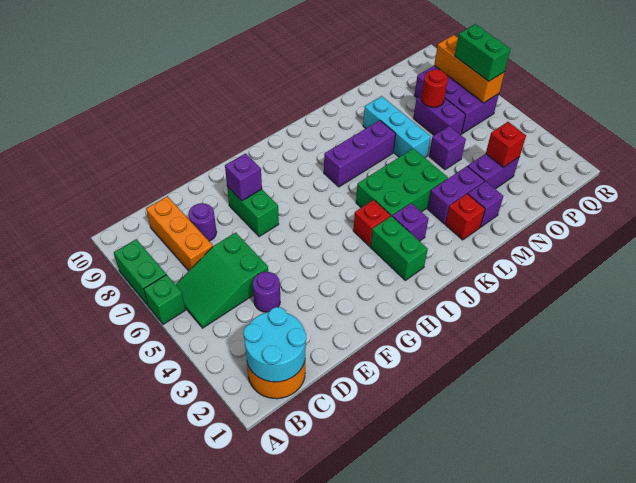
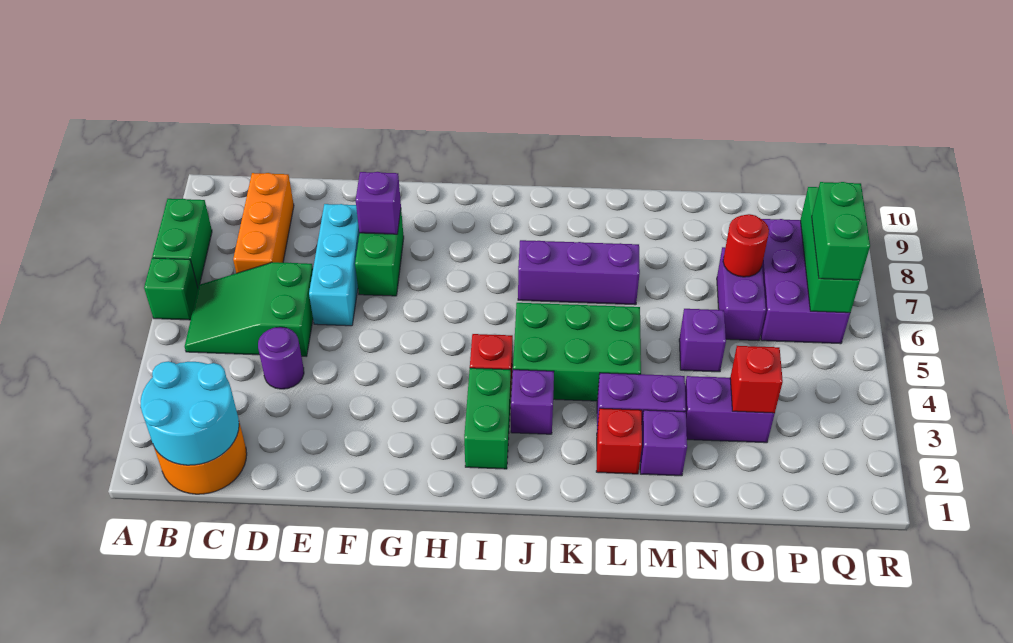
purple round brick D8 level 1 -> none
cyan brick M6:M8 level 1 -> cyan brick E6:E8 level 1
orange brick Q6:Q8 level 2 -> green brick Q6:Q8 level 2

